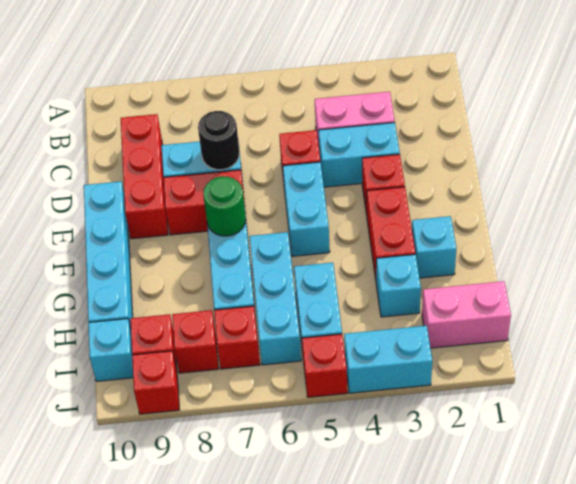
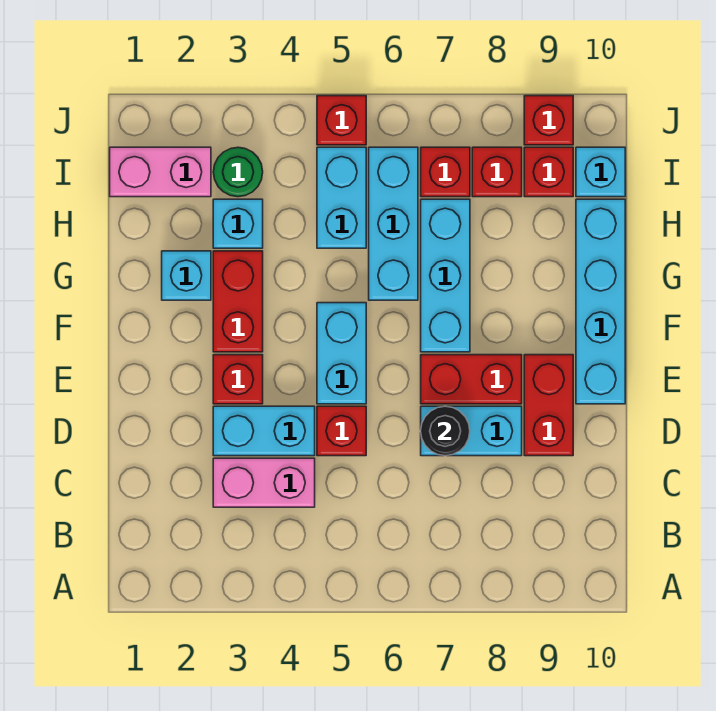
red brick C9:E9 level 1 -> red brick D9:E9 level 1
green round brick F7 level 2 -> green round brick I3 level 1
cyan brick J3:J4 level 1 -> none

